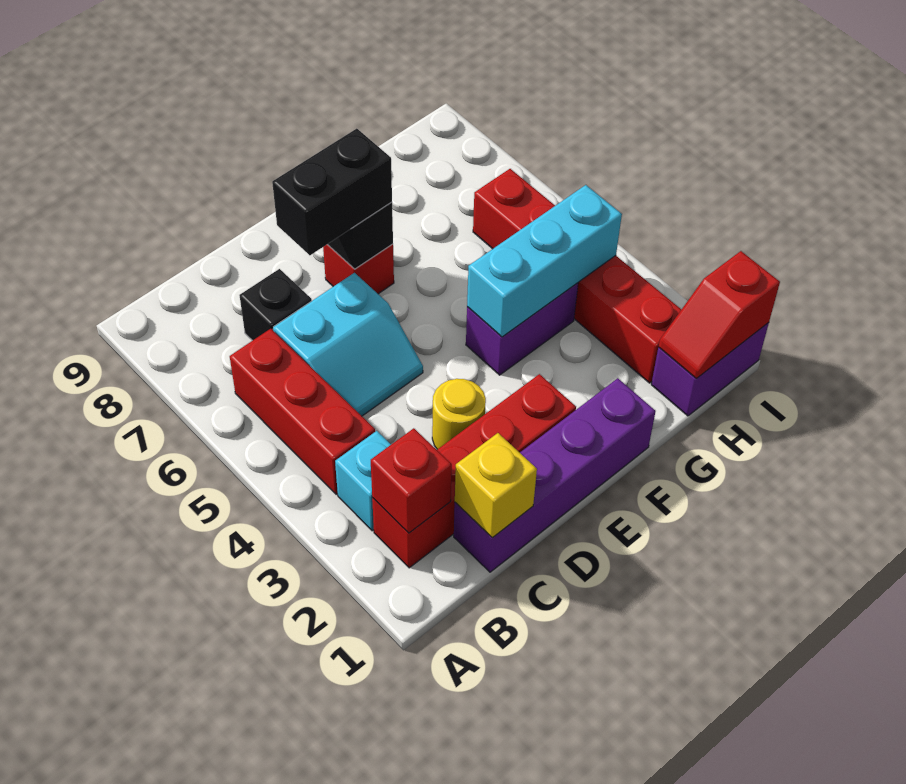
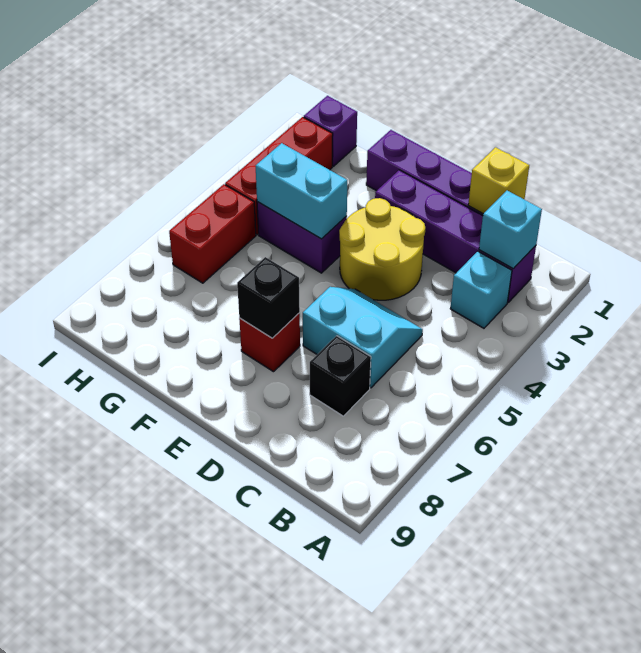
red brick B2:E2 level 1 -> purple brick B2:E2 level 1
red brick B2 level 2 -> cyan brick B2 level 2
red brick B4:B6 level 1 -> none
yellow round brick D3 level 1 -> yellow round brick D3:E4 level 1
black brick D7:E7 level 3 -> none
cyan brick F4:H4 level 2 -> cyan brick F4:G4 level 2
purple brick H1:I1 level 1 -> purple brick H1 level 1
red slope H1:I1 level 2 top I -> none

